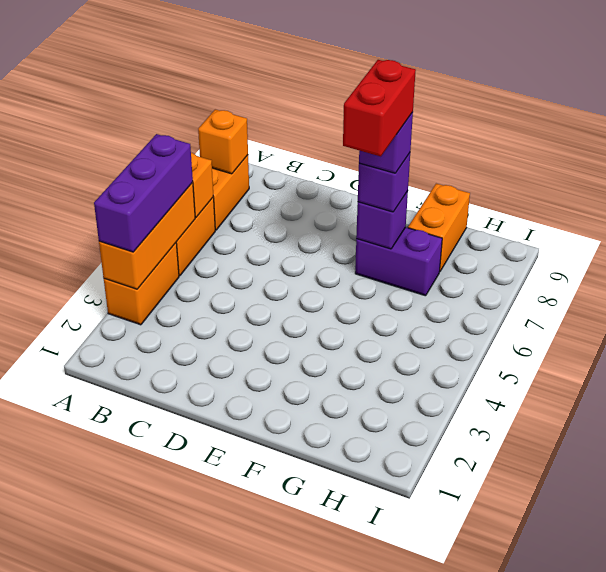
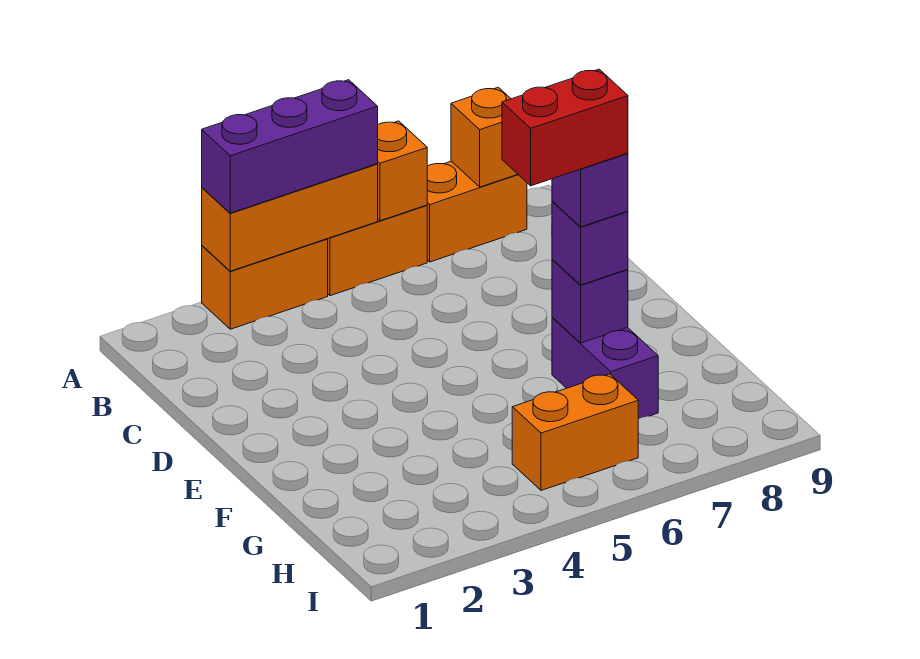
orange brick G8:G9 level 1 -> orange brick H5:H6 level 1

